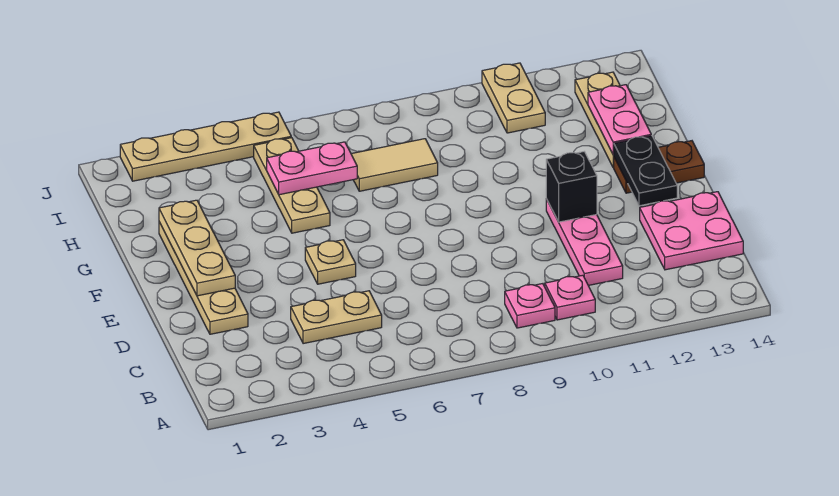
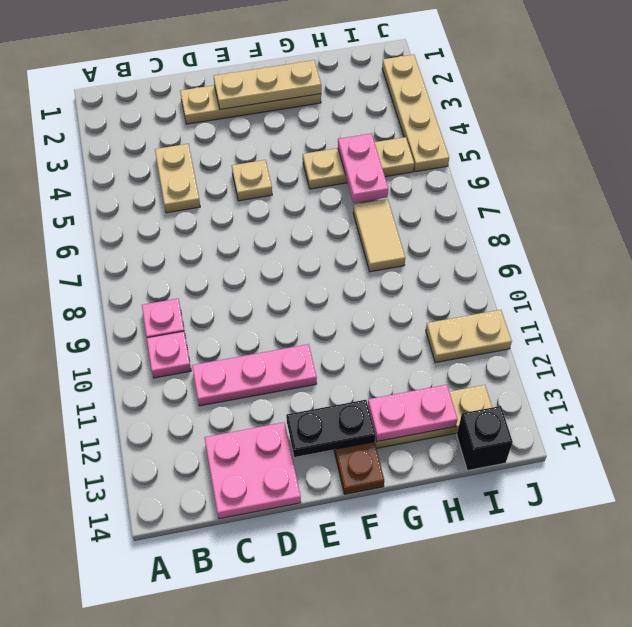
black brick E11 level 2 -> black brick I14 level 1

